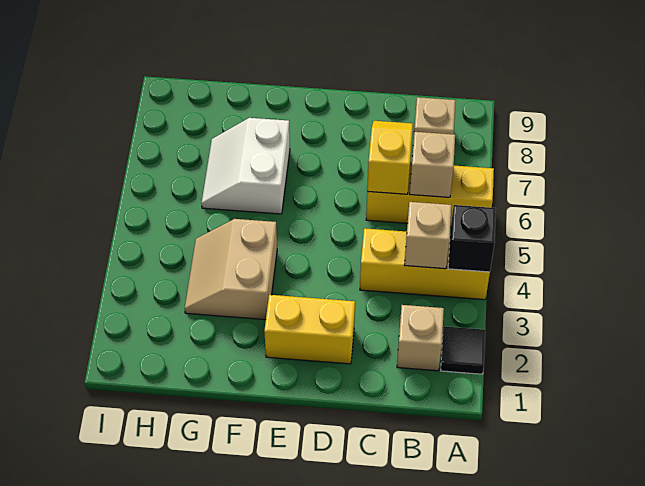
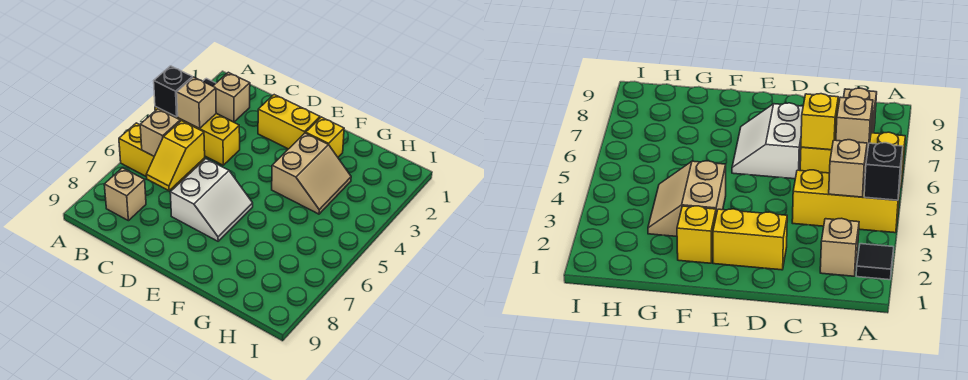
none -> yellow brick F2 level 1
white slope F6:G7 level 1 top F -> white slope D6:E7 level 1 top D

